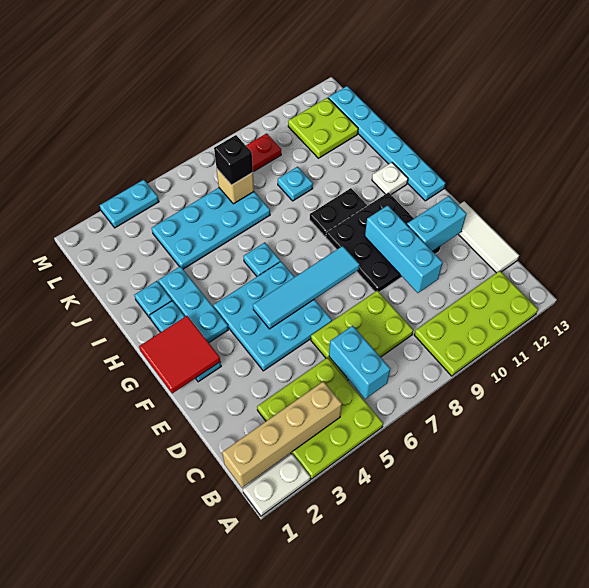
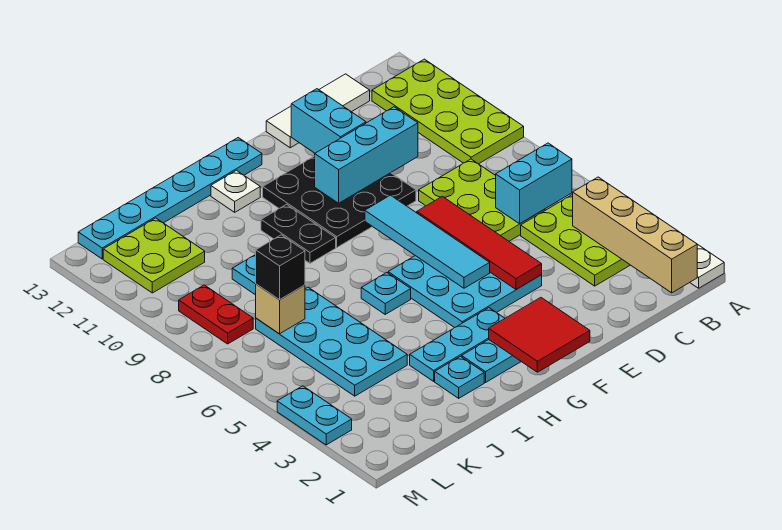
none -> red tile E4:E7 level 2

